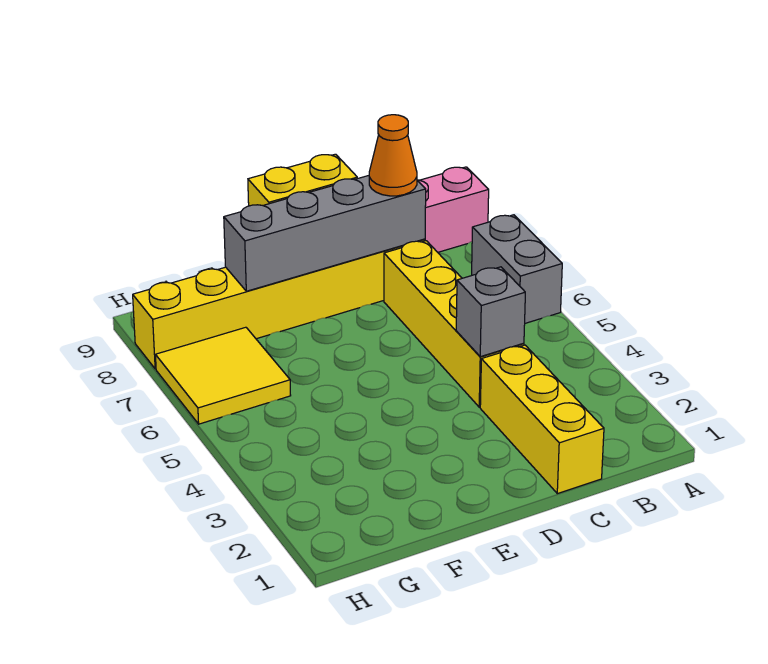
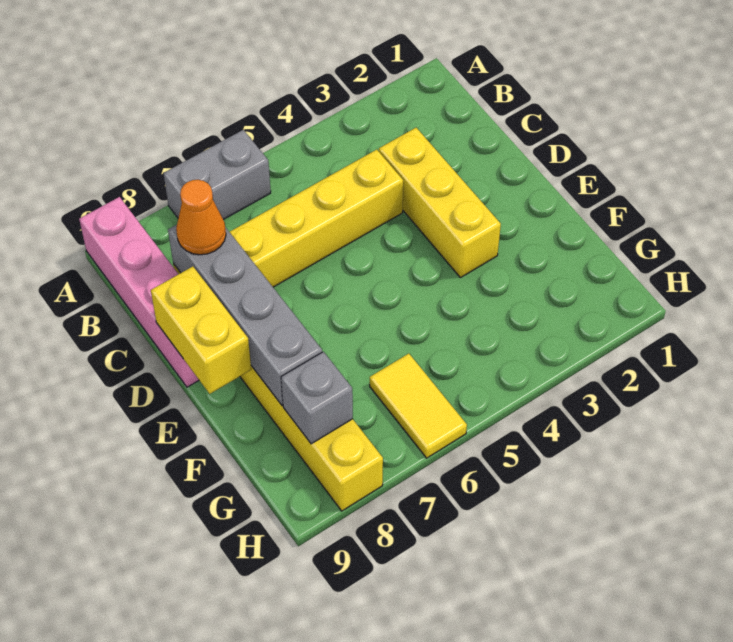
yellow brick C1:C3 level 1 -> yellow brick C3:E3 level 1
grey brick C4 level 2 -> grey brick G8 level 2
yellow tile G6:H7 level 1 -> yellow tile G6:H6 level 1

